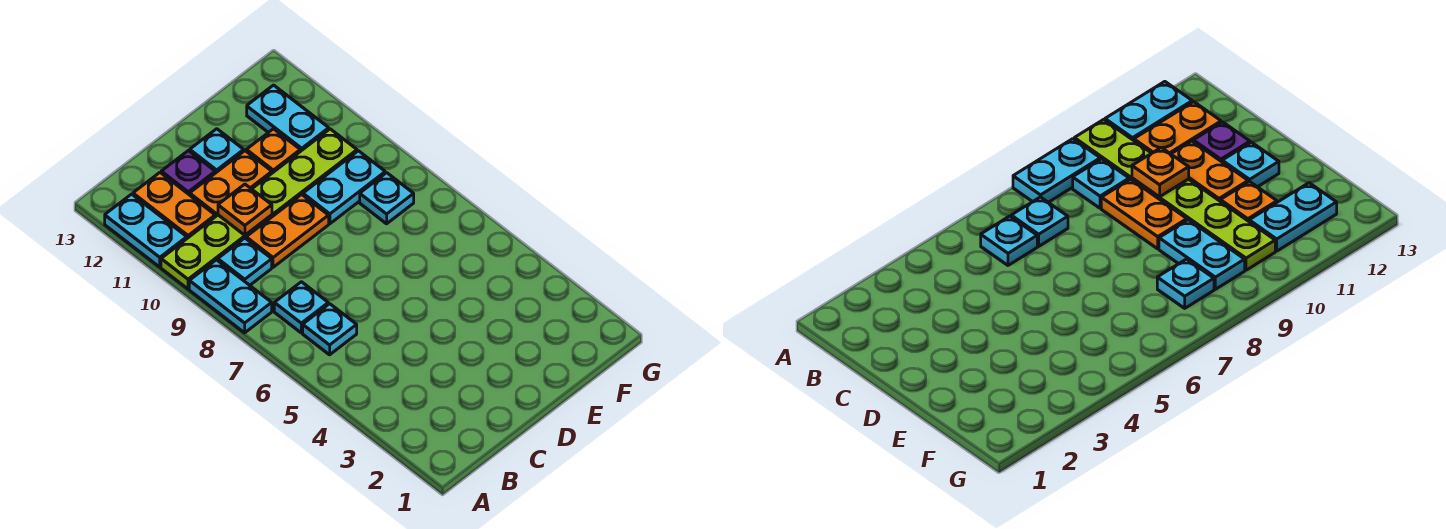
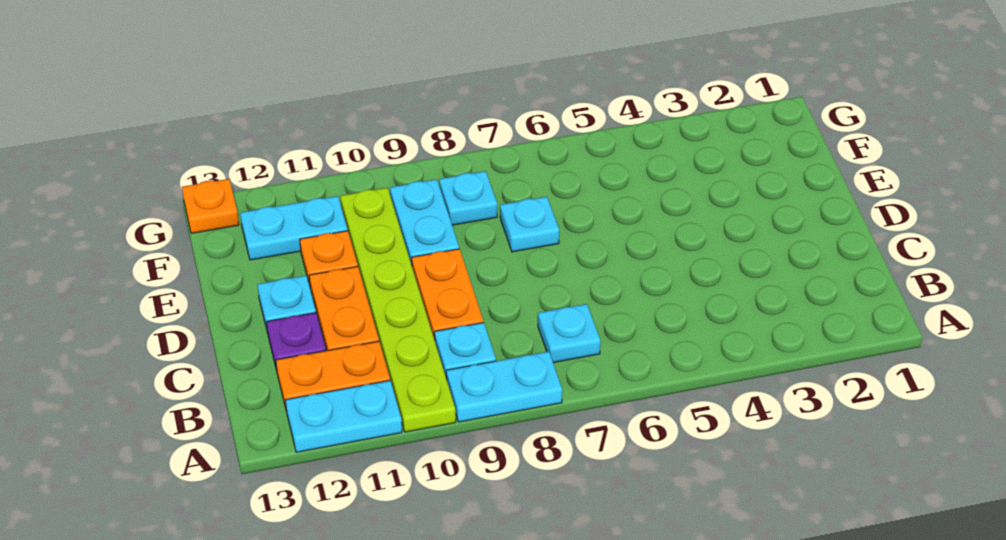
cyan plate B6 level 1 -> cyan plate E7 level 1
orange plate C10 level 2 -> orange plate G13 level 1

